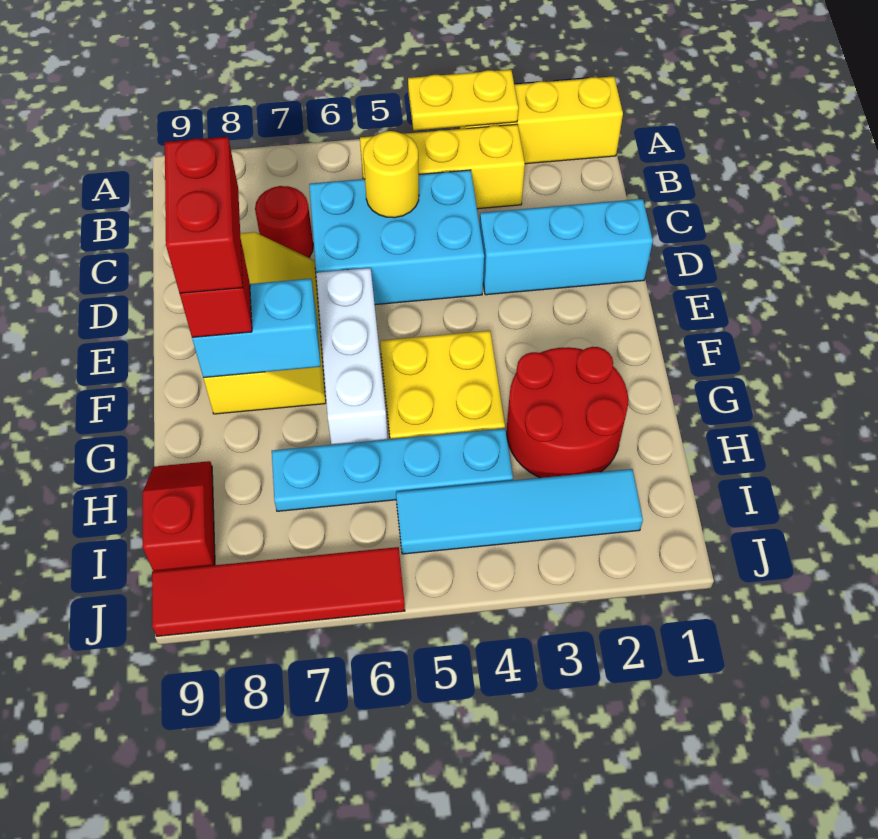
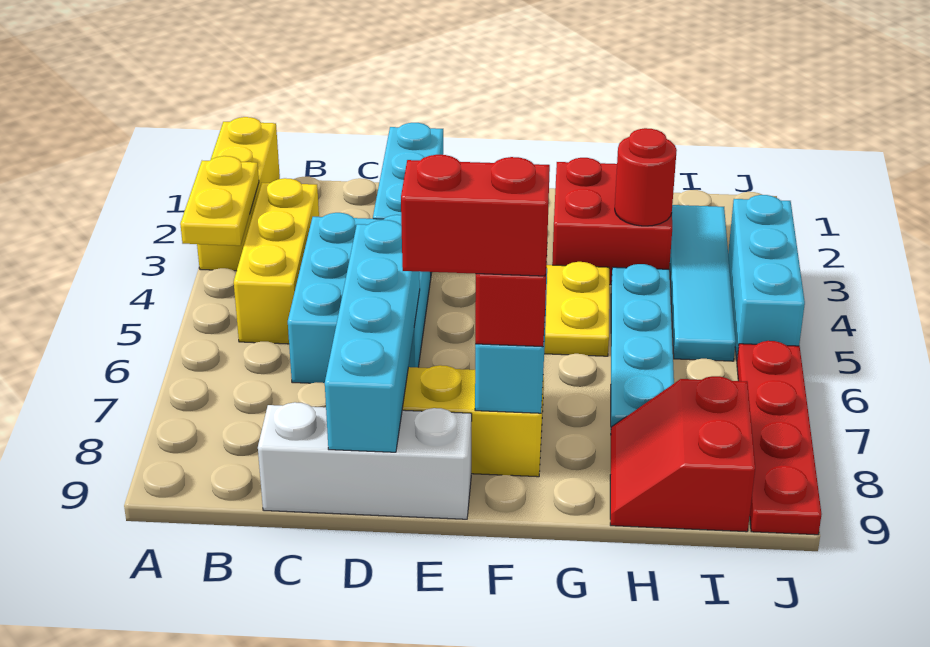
yellow round brick C5 level 2 -> none
red round brick C7 level 1 -> red round brick H3 level 2
none -> cyan brick D6:D9 level 2
white brick E6:G6 level 1 -> white brick C9:E9 level 1
red round brick G2:H3 level 1 -> red brick G2:H3 level 1
red slope H9:I9 level 1 top I -> red slope H8:I9 level 1 top I
none -> cyan brick J3:J5 level 1
red tile J6:J9 level 1 -> red plate J6:J9 level 1

